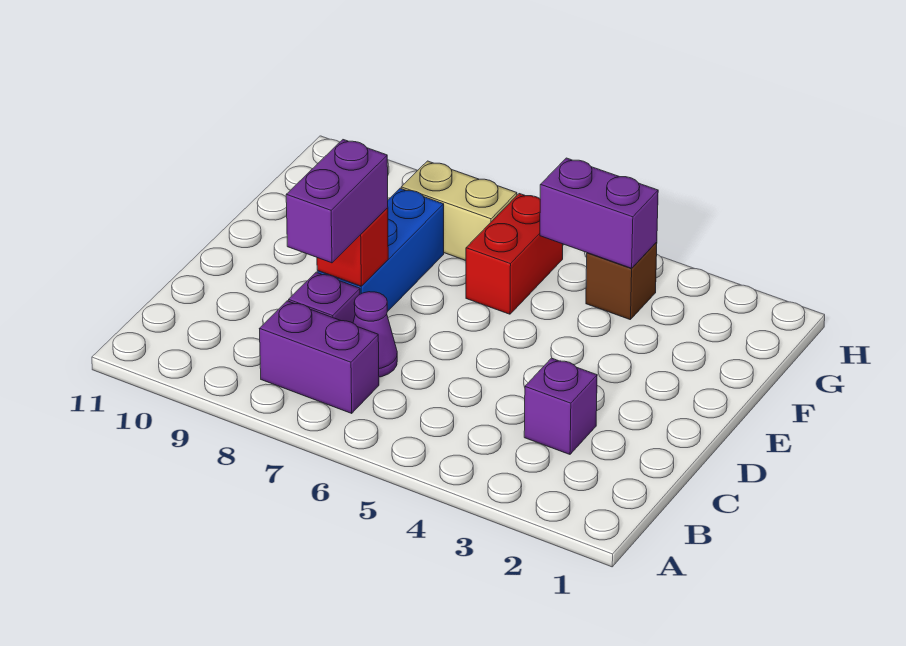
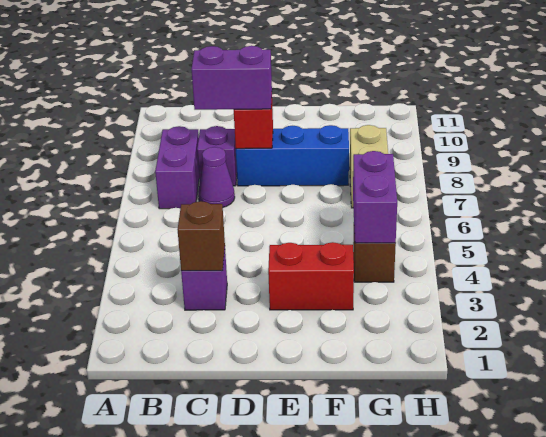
none -> brown brick C3 level 2
red brick F6:G6 level 1 -> red brick E3:F3 level 1

